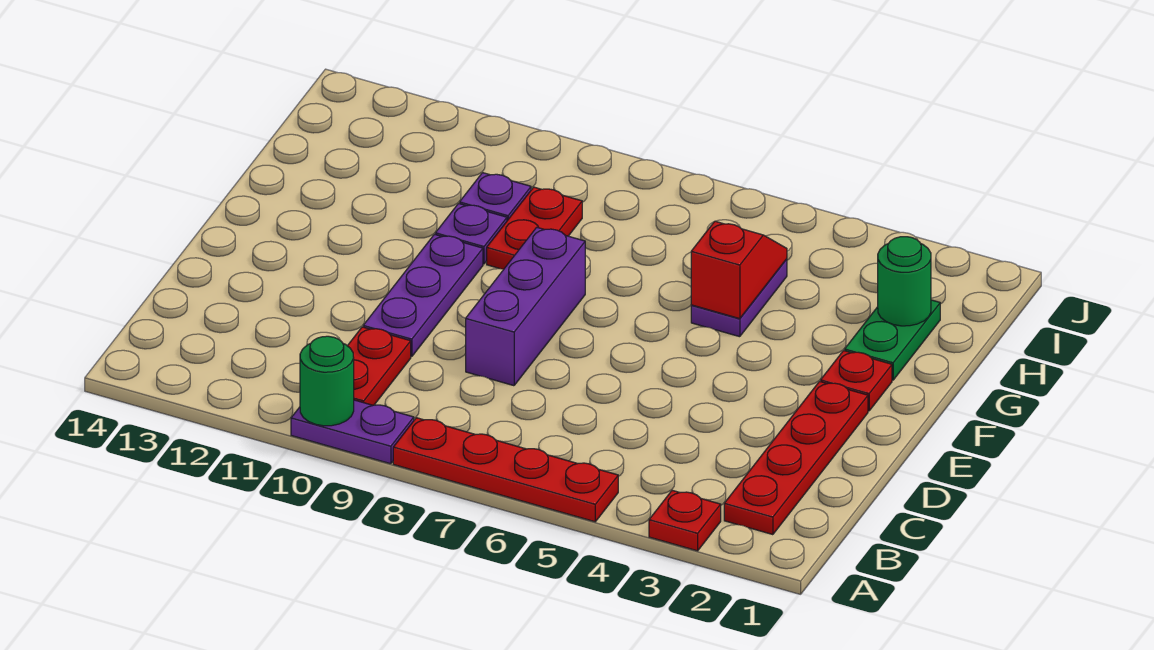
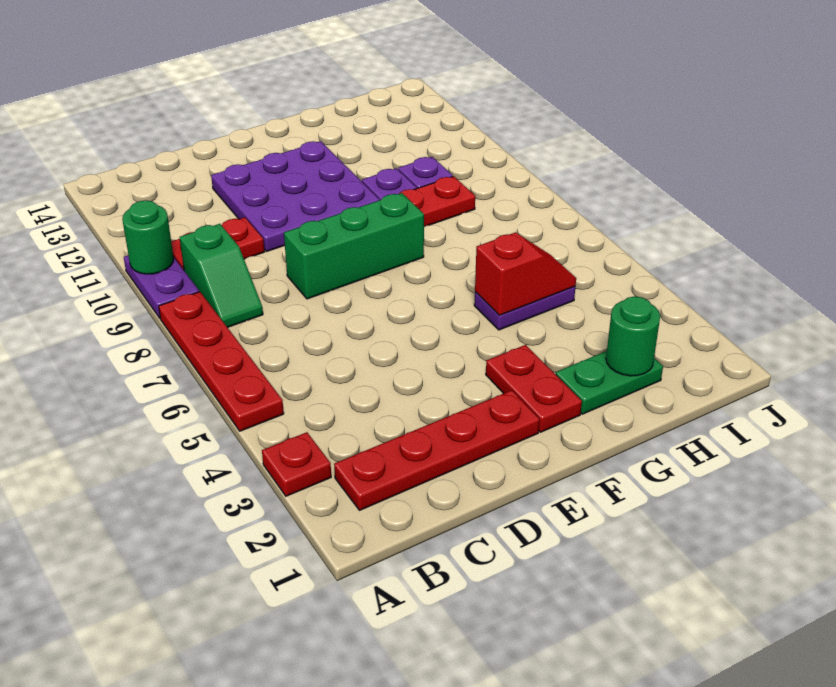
none -> green slope B8:B9 level 1 top 9
purple brick D8:F8 level 1 -> green brick D8:F8 level 1
purple plate D10:F10 level 1 -> purple plate D10:F12 level 1
red plate F2 level 1 -> red plate F2:F3 level 1

